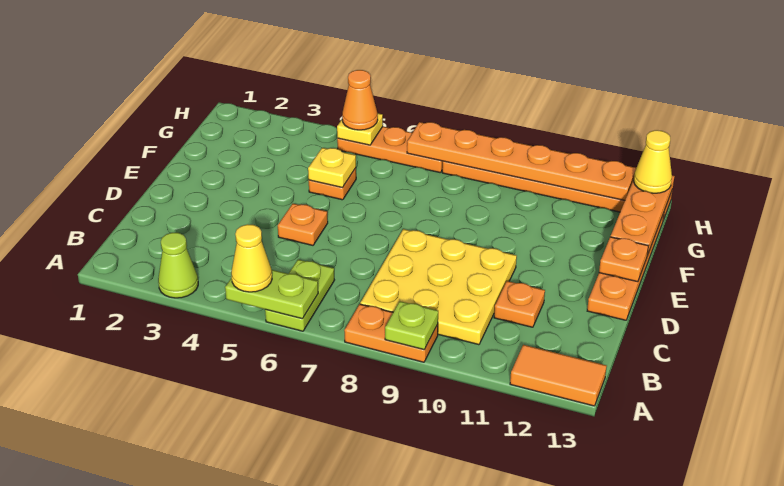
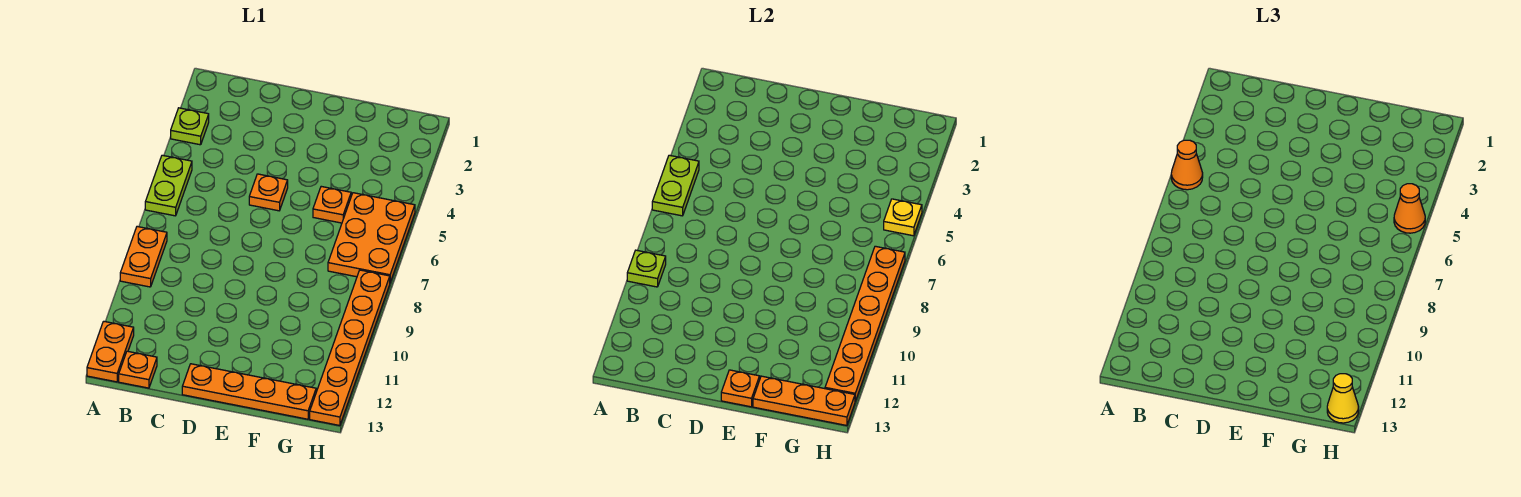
lime cone A3 level 1 -> lime plate A3 level 1
yellow cone A5 level 3 -> orange cone A5 level 3
lime plate A6:B6 level 1 -> lime plate A5:A6 level 1
orange tile A12:A13 level 1 -> orange plate A12:A13 level 1
yellow plate B8:D10 level 1 -> none
orange plate C11 level 1 -> orange plate B13 level 1
yellow plate F5 level 2 -> none
orange plate H5:H7 level 1 -> orange plate G5:H7 level 1

